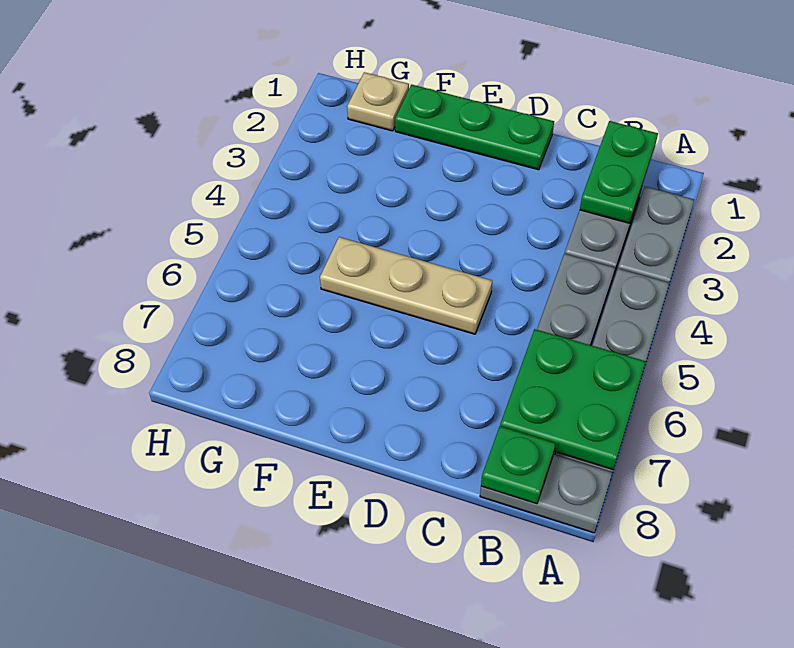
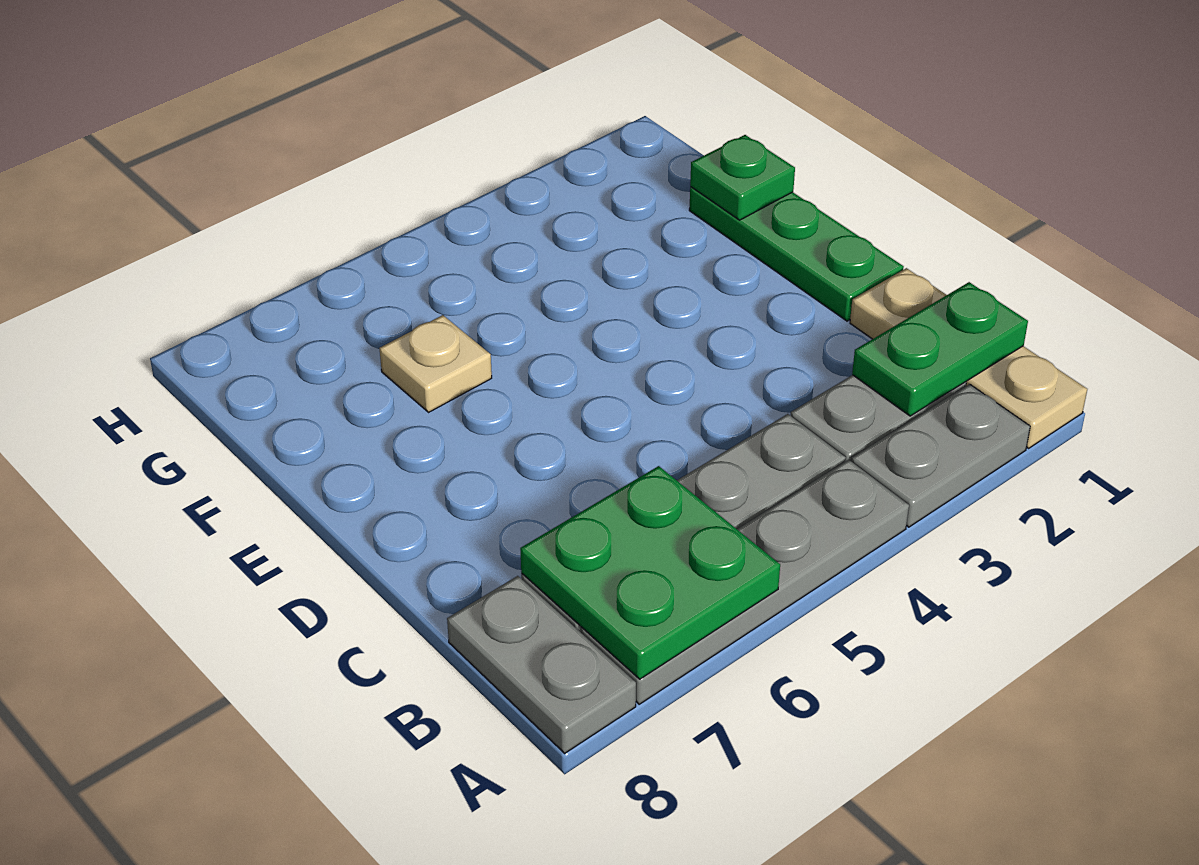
green plate B8 level 2 -> green plate F1 level 2
tan plate D5:F5 level 1 -> tan plate A1:C1 level 1
tan plate G1 level 1 -> tan plate F6 level 1

